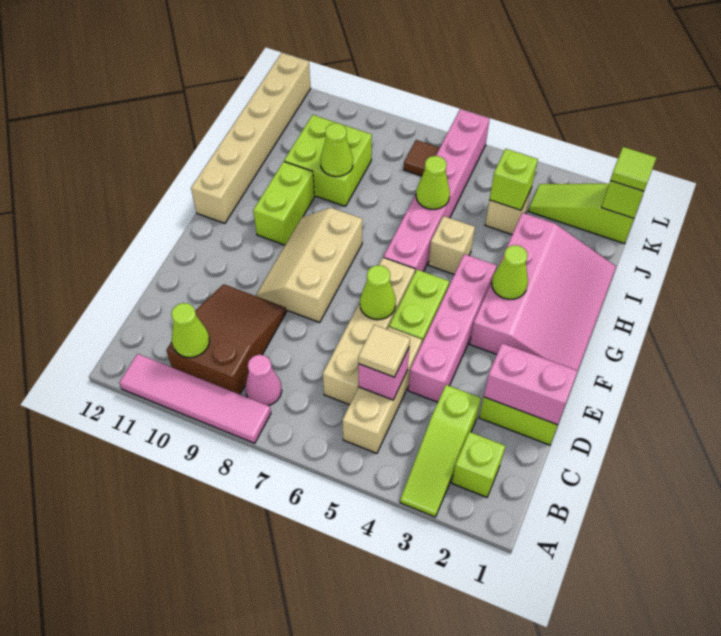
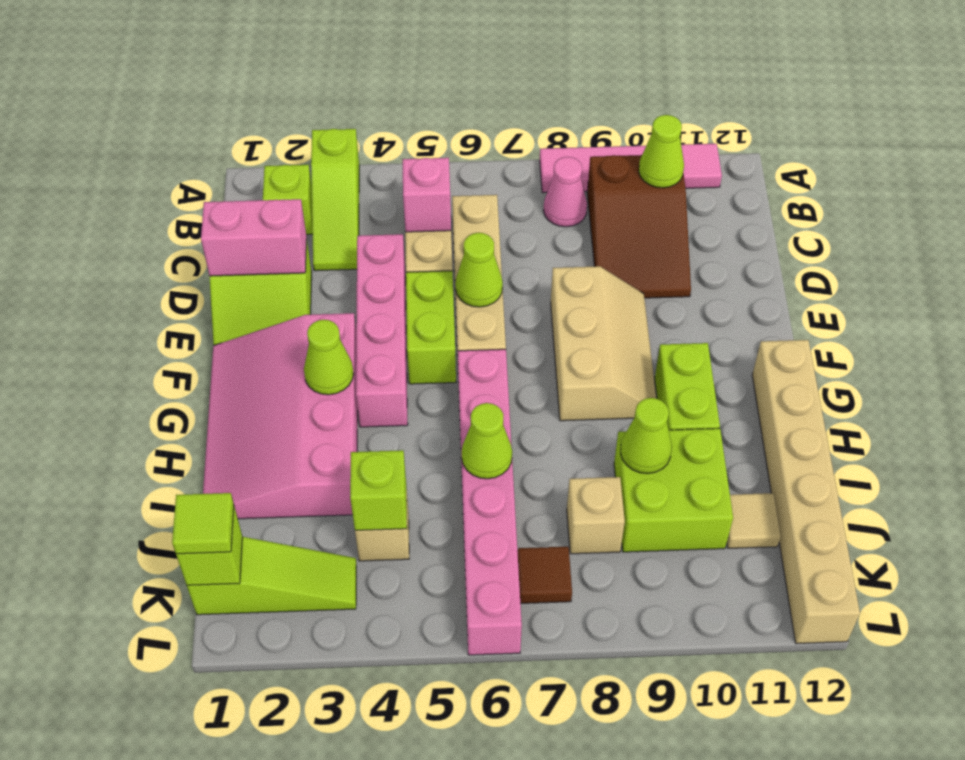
lime slope A3:C3 level 1 top C -> lime slope A3:C3 level 1 top A
tan tile C5 level 3 -> tan tile J11 level 1
tan brick H5 level 1 -> tan brick J8 level 1

